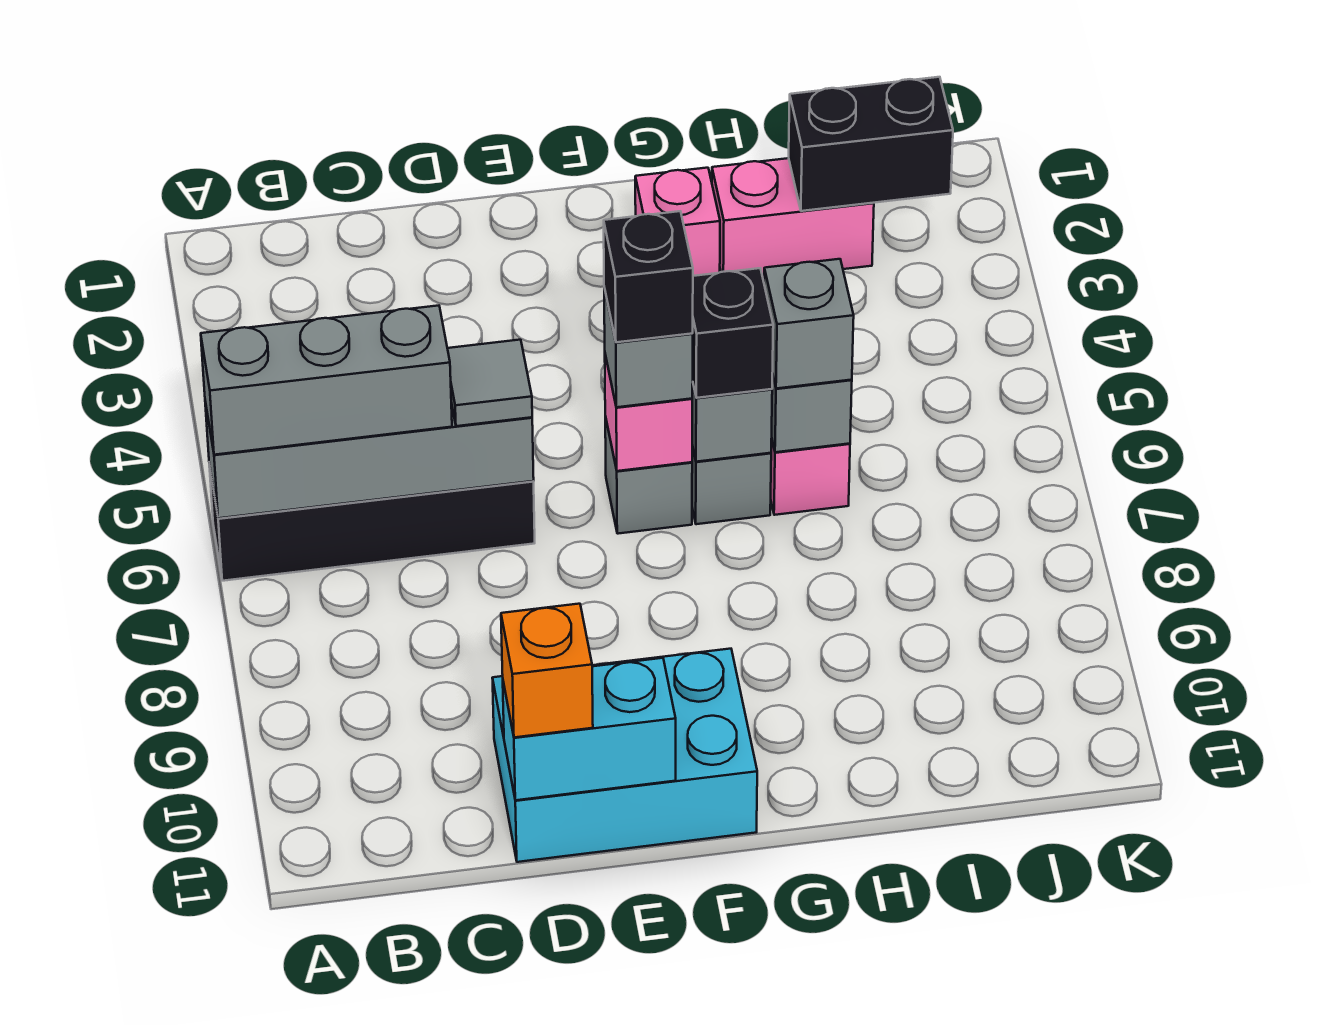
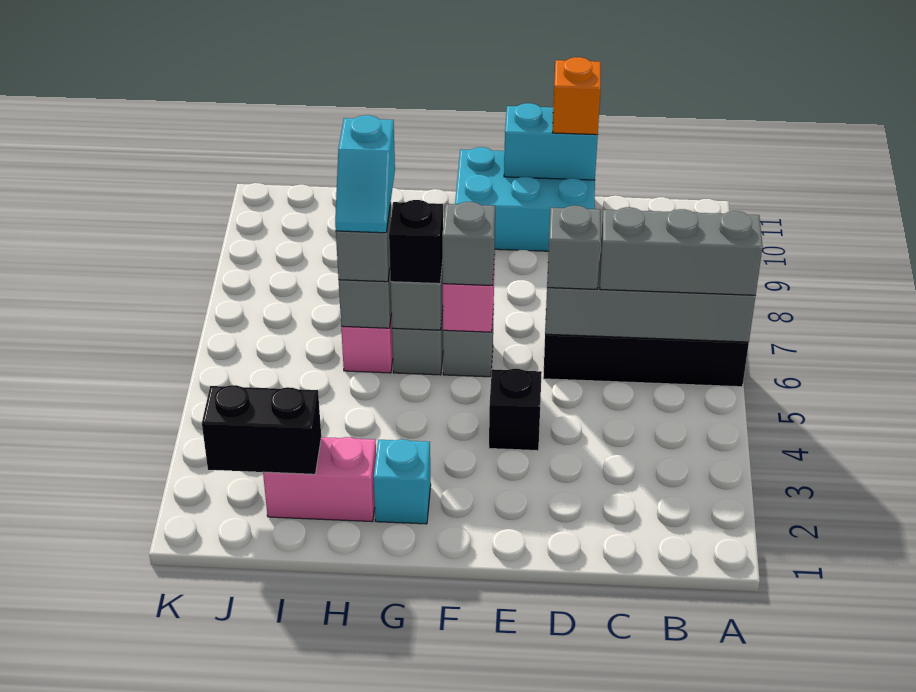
grey tile D6 level 3 -> grey brick D6 level 3
black brick F6 level 4 -> black brick E4 level 1
pink brick G2 level 1 -> cyan brick G2 level 1
none -> cyan slope H6:H7 level 4 top 7

